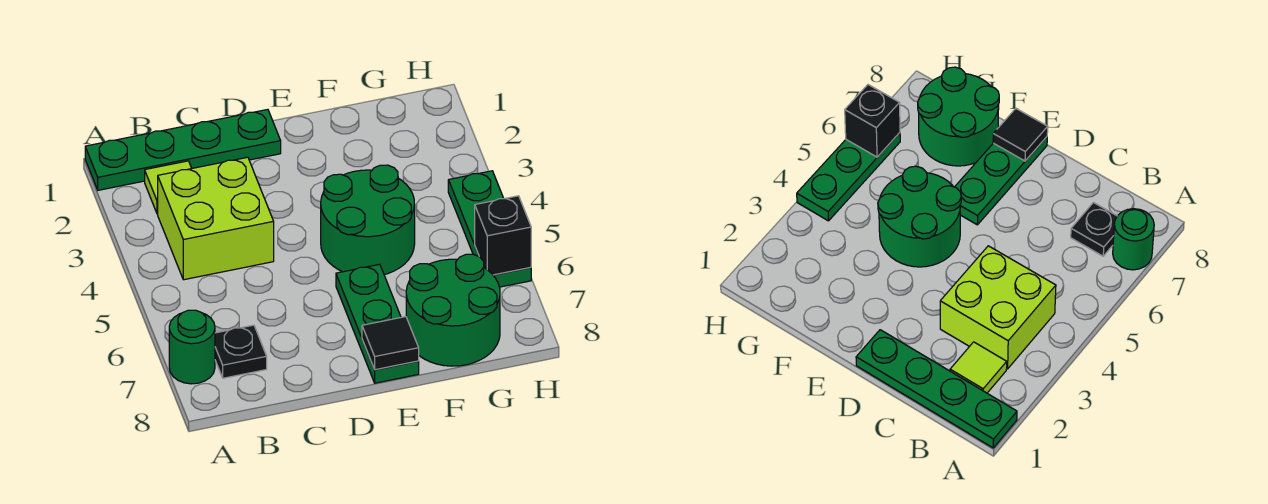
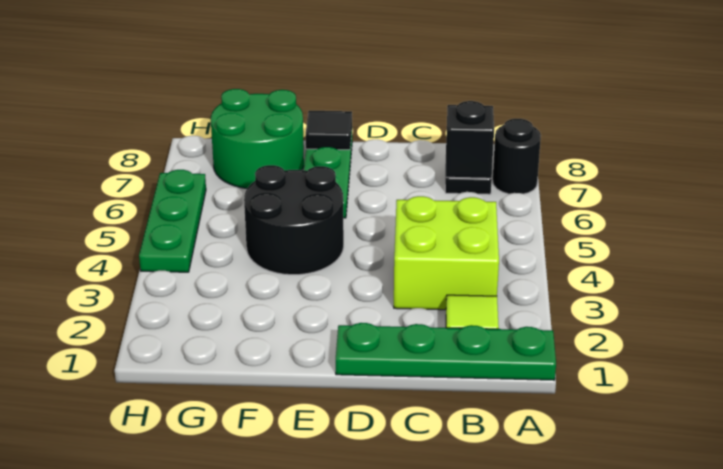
green round brick A7 level 1 -> black round brick A7 level 1
green round brick E4:F5 level 1 -> black round brick E4:F5 level 1
black brick H6 level 2 -> black brick B7 level 2

